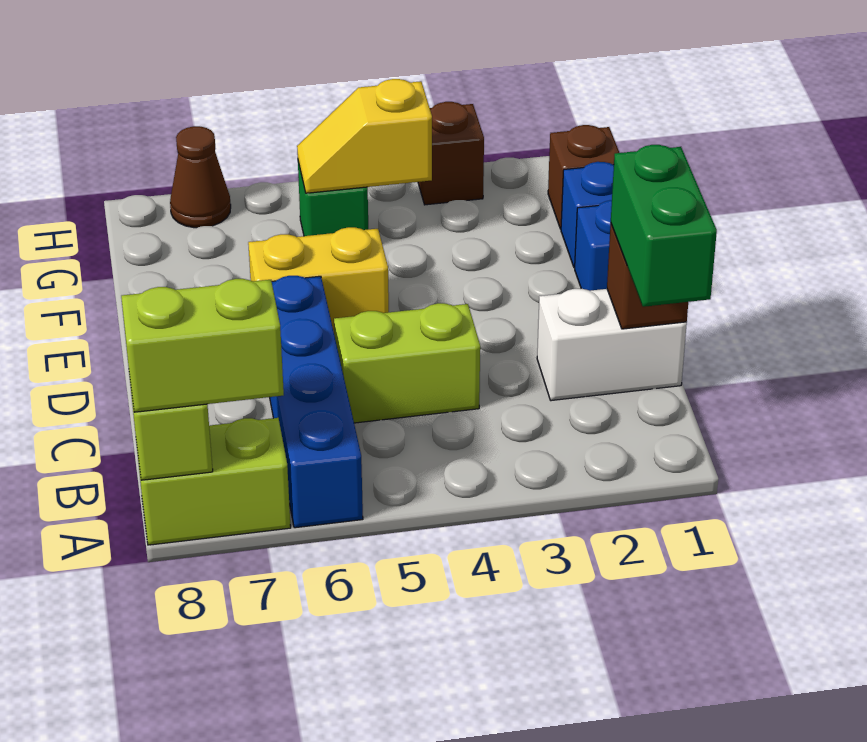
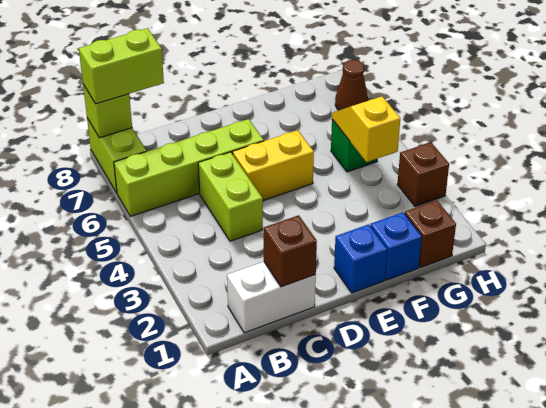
blue brick A6:D6 level 1 -> lime brick A6:D6 level 1
lime brick A7:A8 level 3 -> lime brick A8:B8 level 3
green brick B1:C1 level 3 -> none
white brick C1:C2 level 1 -> white brick B1:C1 level 1
yellow brick E5:E6 level 1 -> yellow brick D5:E5 level 1

